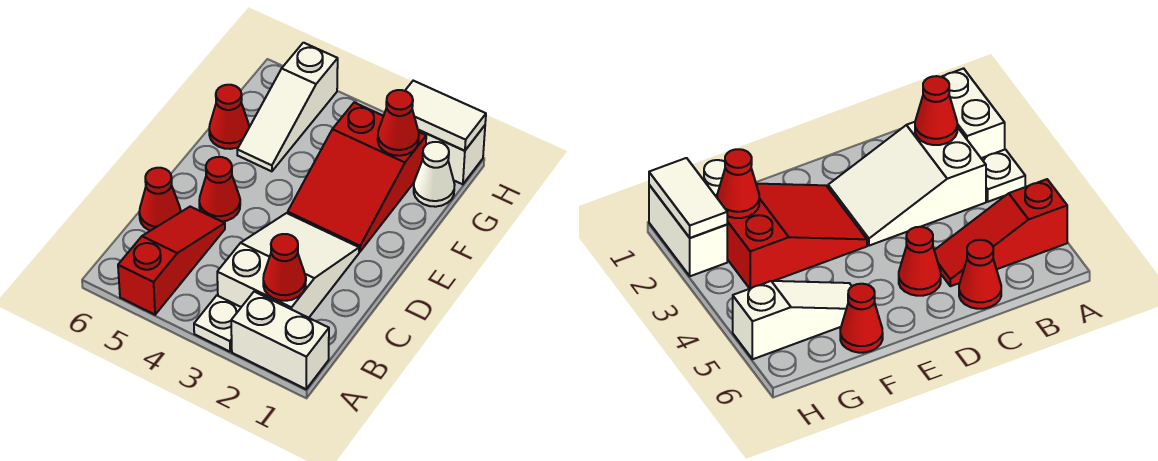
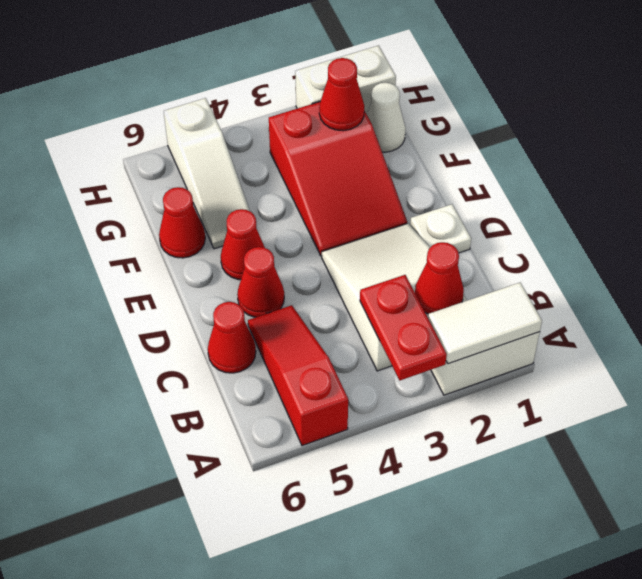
white plate A3 level 1 -> white plate D1 level 1
none -> red plate A3:B3 level 2
none -> red cone E5 level 1
white tile H1:H2 level 2 -> white tile A1:A2 level 2

